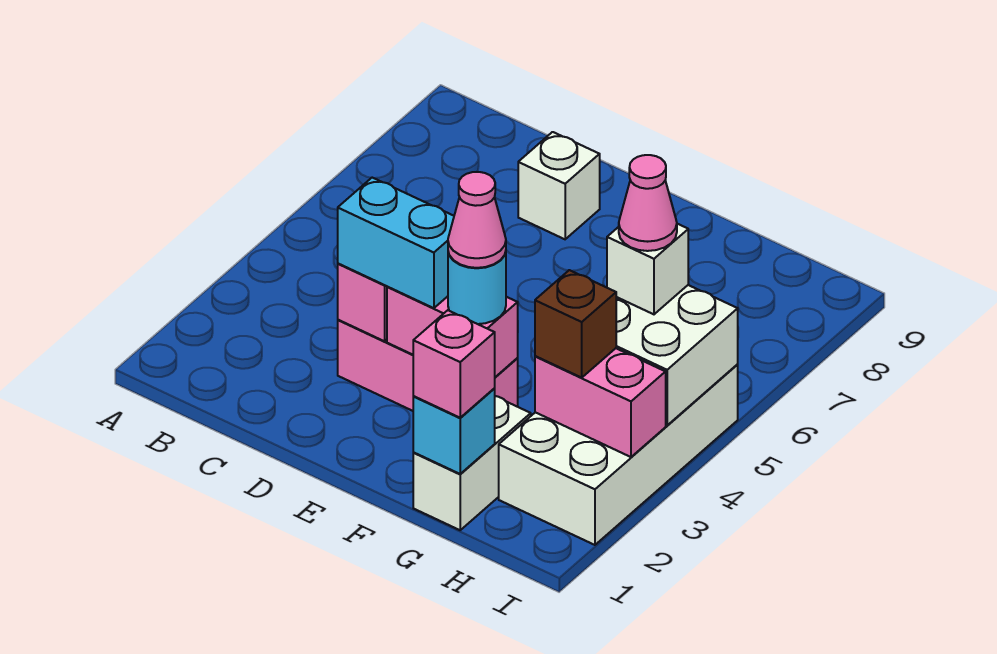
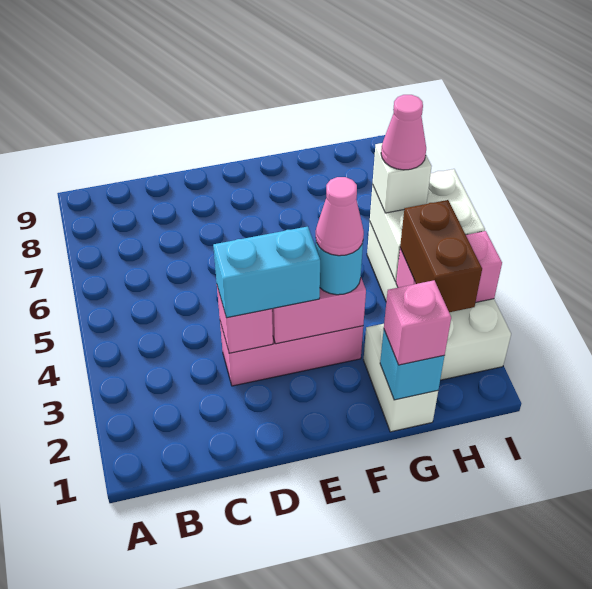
white brick D8 level 1 -> none
brown brick H3 level 3 -> brown brick H2:H3 level 3

